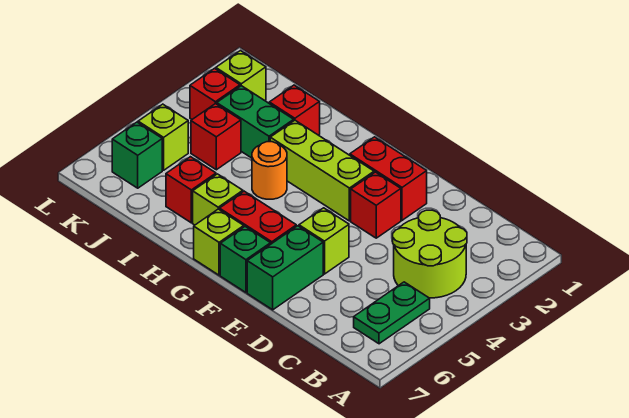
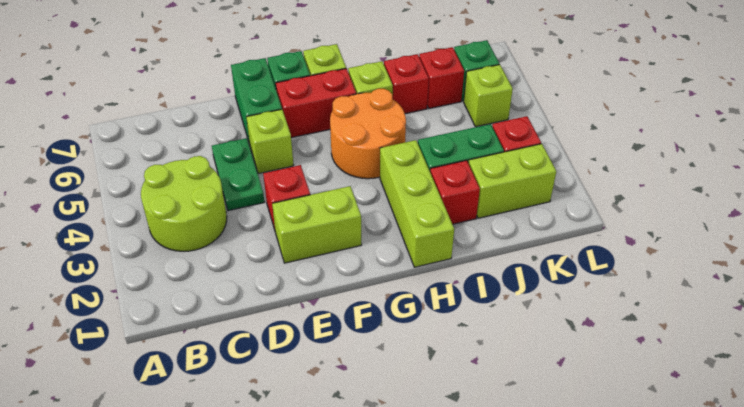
green plate B5:B6 level 1 -> green plate D4:D5 level 1
red brick E2:F2 level 1 -> lime brick E2:F2 level 1
lime brick F3:H3 level 1 -> lime brick H1:H3 level 1
orange round brick H4 level 1 -> orange round brick G4:H5 level 1
red brick J4 level 1 -> red brick J6 level 1
lime brick K2 level 1 -> lime brick J2:K2 level 1

